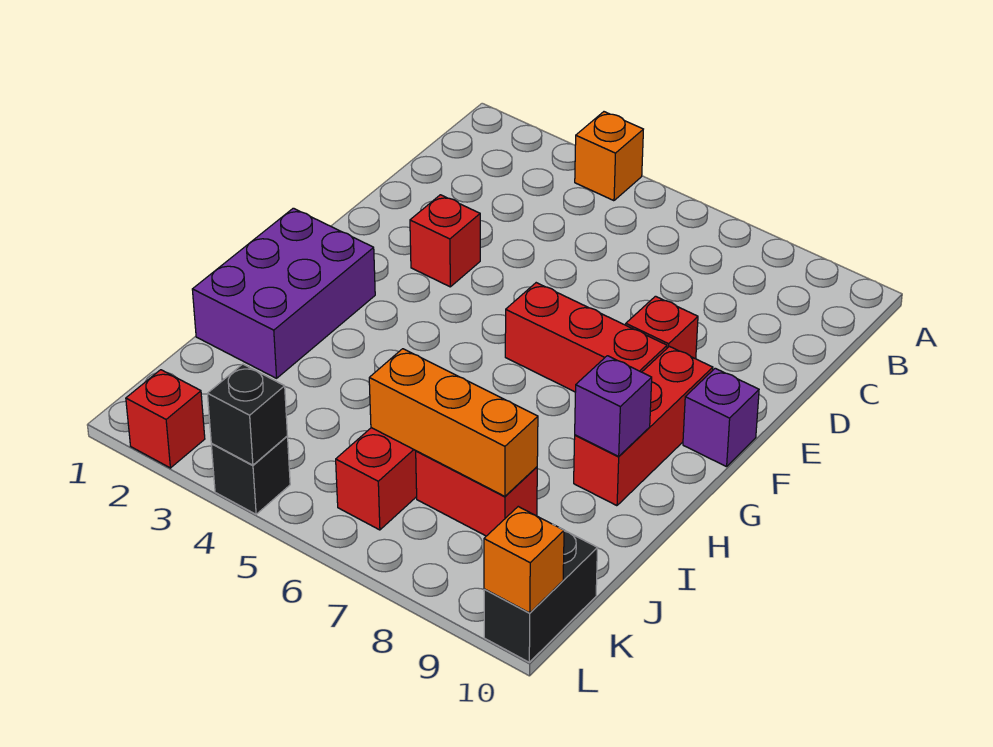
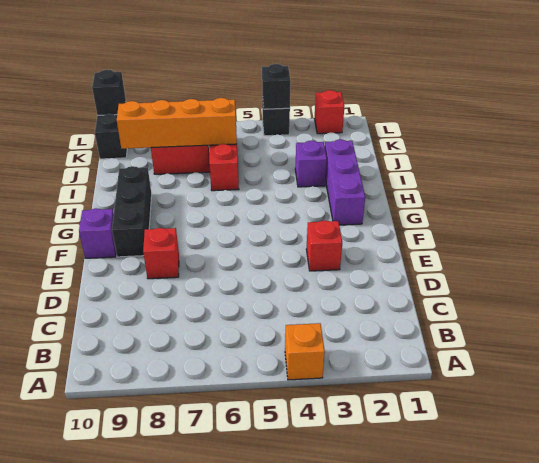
red brick F6:F8 level 1 -> none
red brick F9:H9 level 1 -> black brick F9:H9 level 1
purple brick G1:I2 level 1 -> purple brick G2:I2 level 1
purple brick H9 level 2 -> purple brick I3 level 1
orange brick J6:J8 level 2 -> orange brick J6:J9 level 2
orange brick L10 level 2 -> black brick L10 level 2

